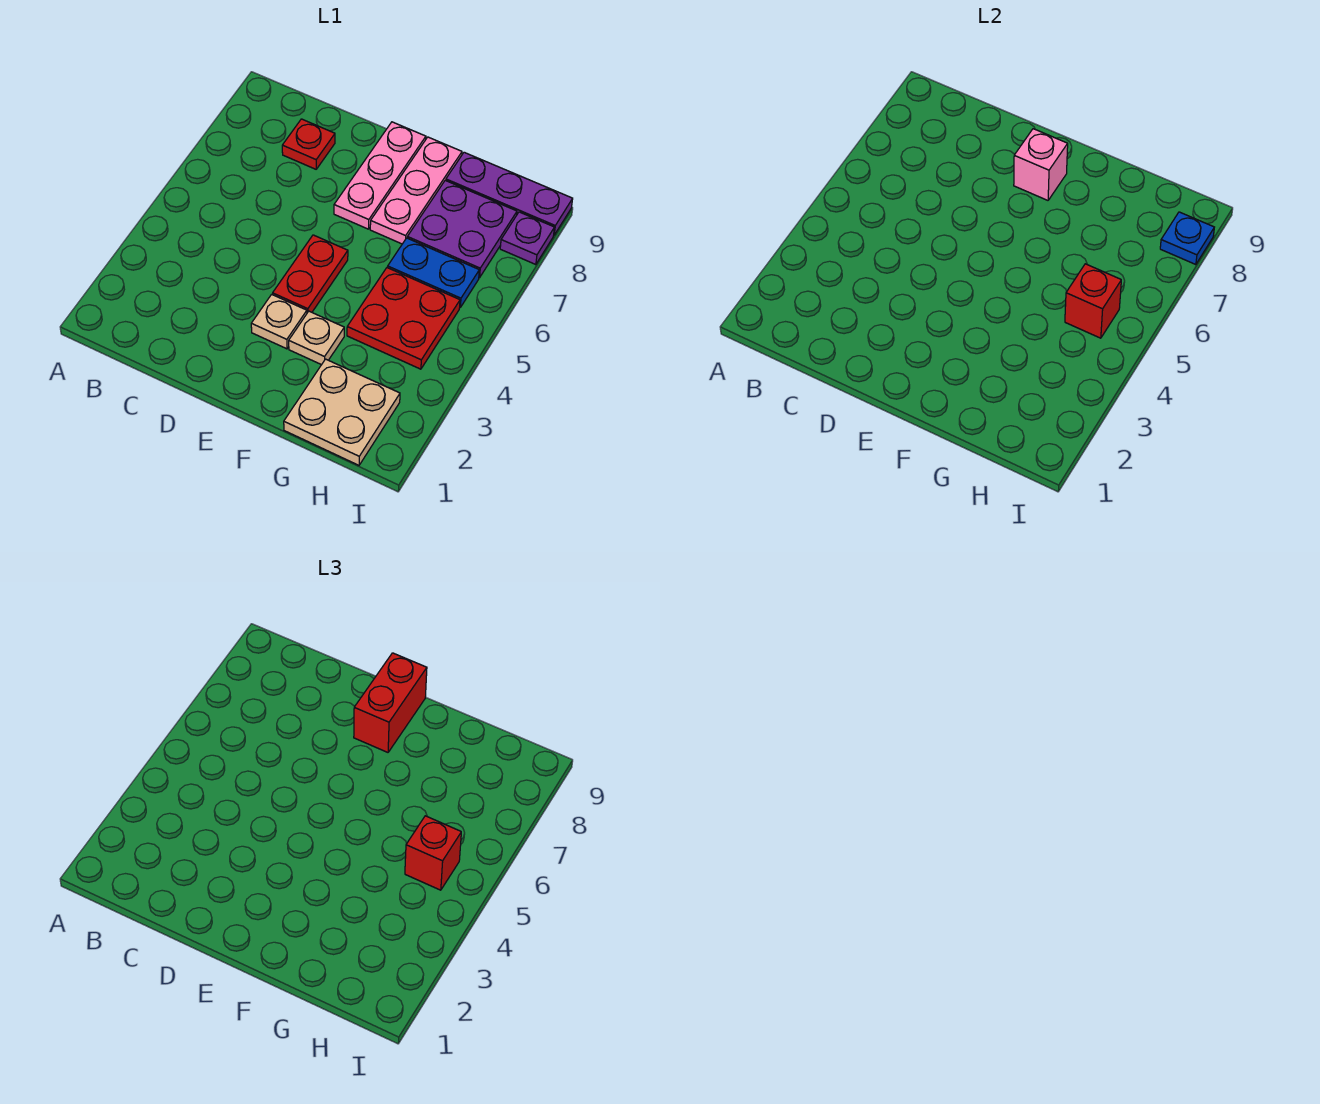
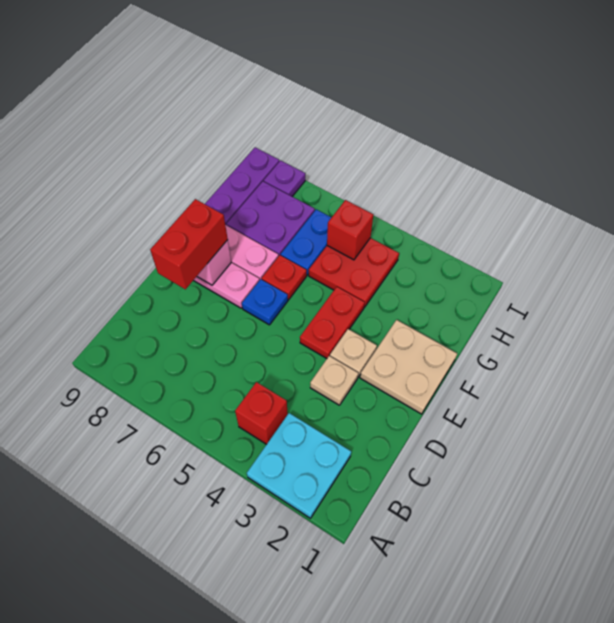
none -> cyan plate A2:B3 level 1
red plate C8 level 1 -> red plate F6 level 1
red plate E4:E5 level 1 -> red plate E4:F4 level 1
red brick E8:E9 level 3 -> red brick D8:E8 level 3
tan plate F3 level 1 -> tan plate D3 level 1
tan plate G1:H2 level 1 -> tan plate E1:F2 level 1
red brick H5 level 3 -> red brick B4 level 1
blue plate I8 level 2 -> blue plate E6 level 1

